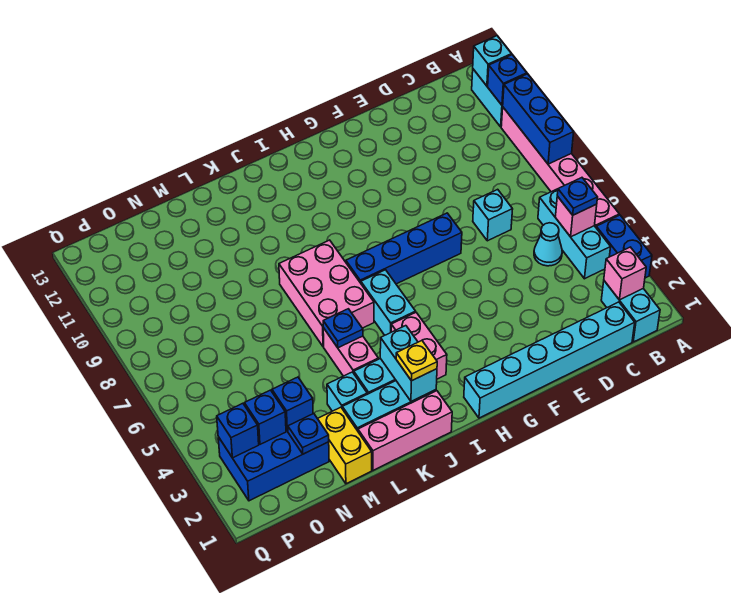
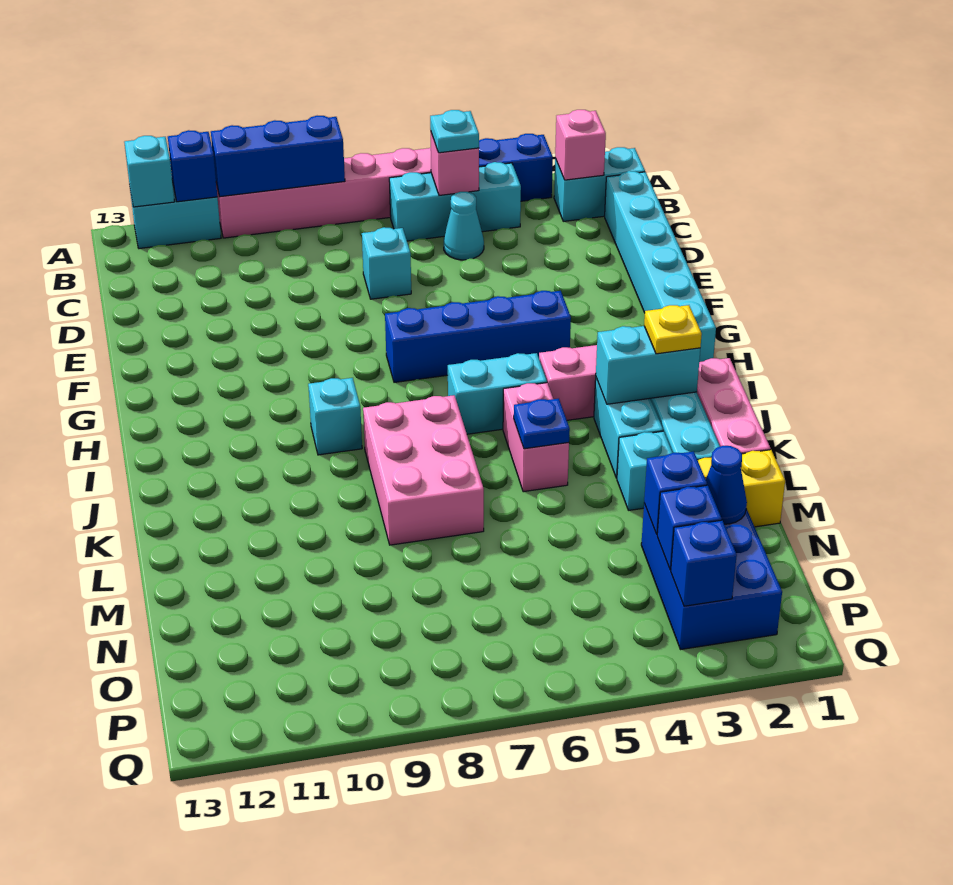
blue plate B5 level 3 -> cyan plate B5 level 3
blue brick F7:I7 level 1 -> blue brick G4:G7 level 1
none -> cyan brick I9 level 1
pink brick J6:K8 level 1 -> pink brick J7:L8 level 1
pink brick K4:K5 level 1 -> pink brick J5:K5 level 1
blue plate N2 level 2 -> blue cone N2 level 2

